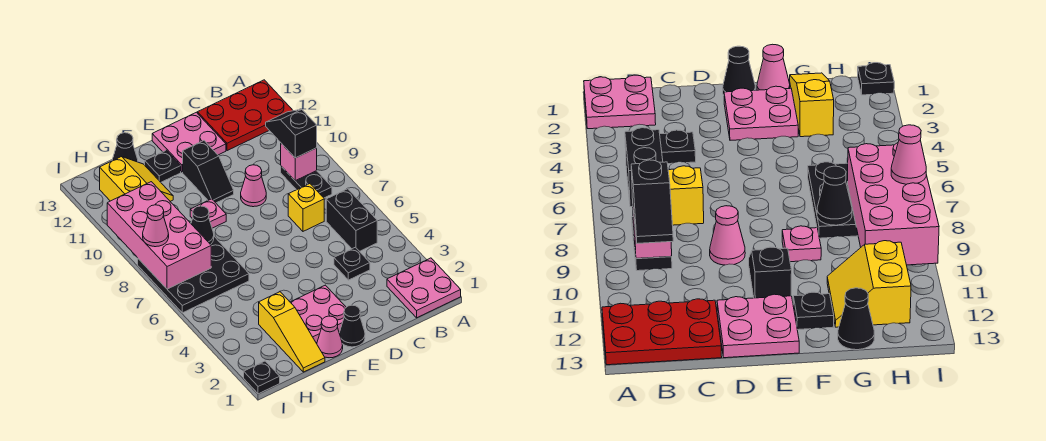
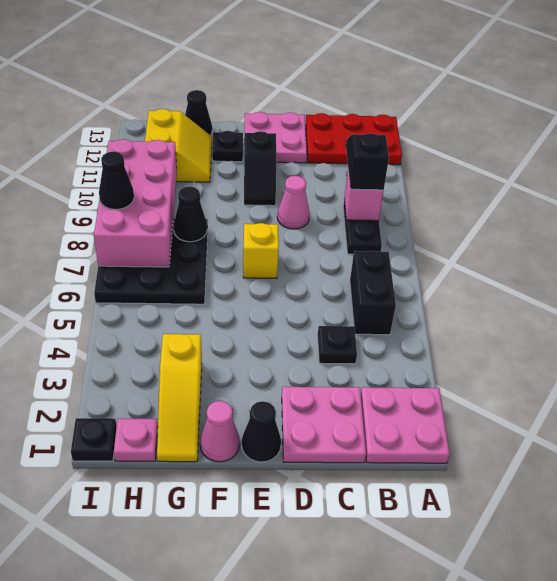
yellow brick C7 level 1 -> yellow brick E7 level 1
pink plate E2:F3 level 1 -> pink plate C1:D2 level 1
pink plate F9 level 1 -> pink plate H1 level 1
pink cone I8 level 3 -> black cone I8 level 3

